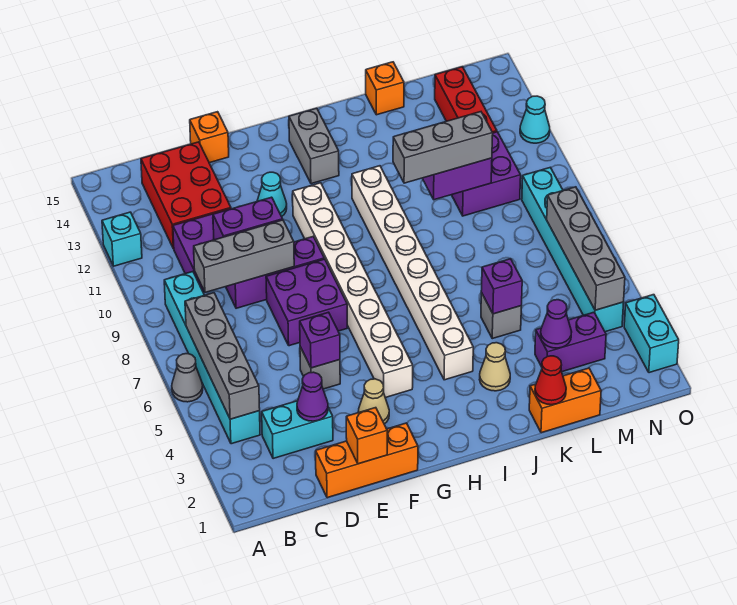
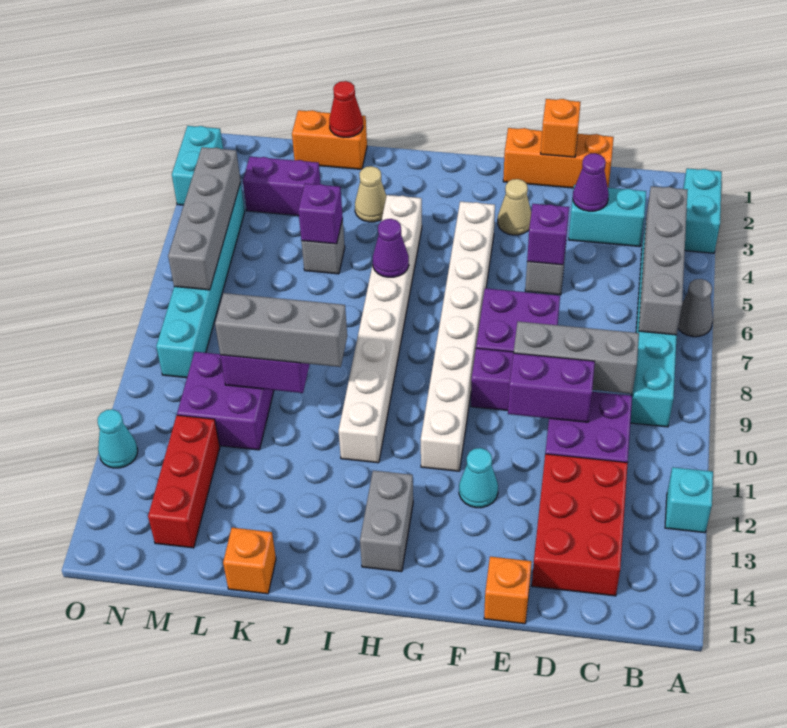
none -> cyan brick A2:A3 level 1
purple cone L3 level 2 -> purple cone I6 level 2

